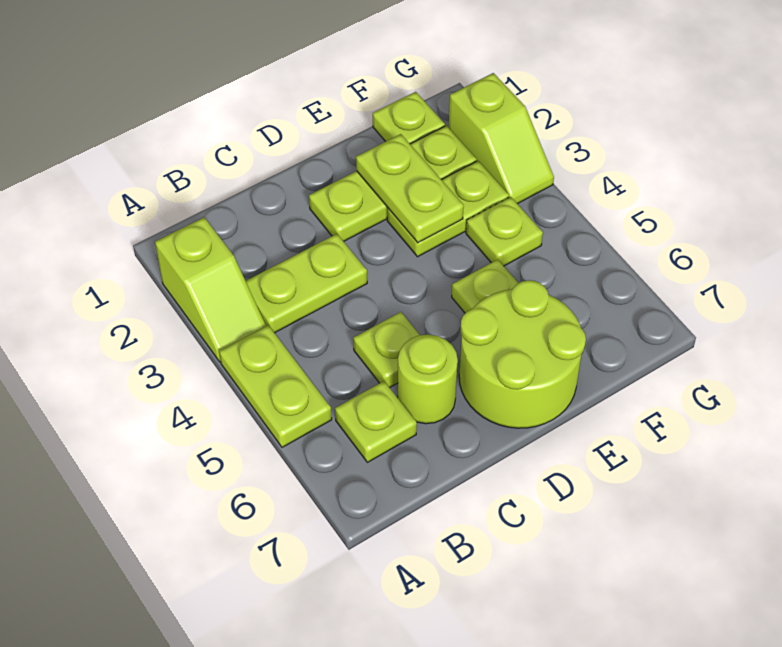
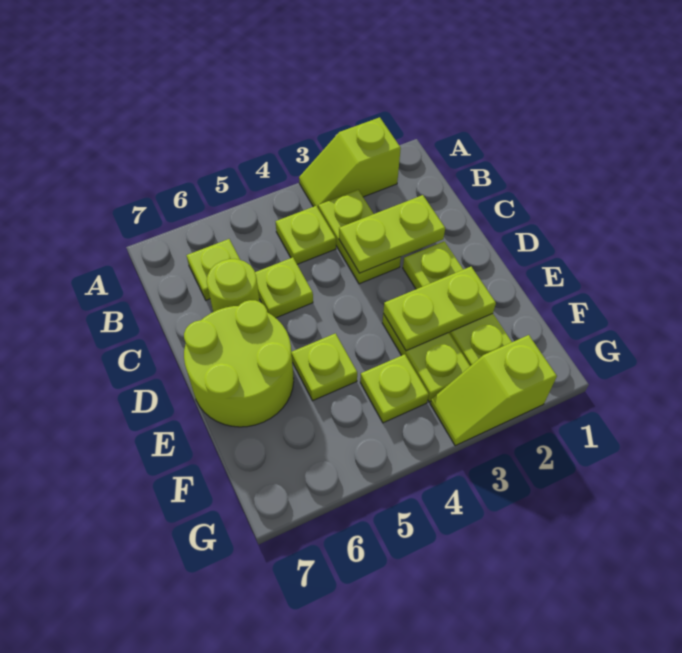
lime plate A4:A5 level 1 -> lime plate C2:C3 level 2
lime plate F1 level 1 -> lime plate B4 level 1

